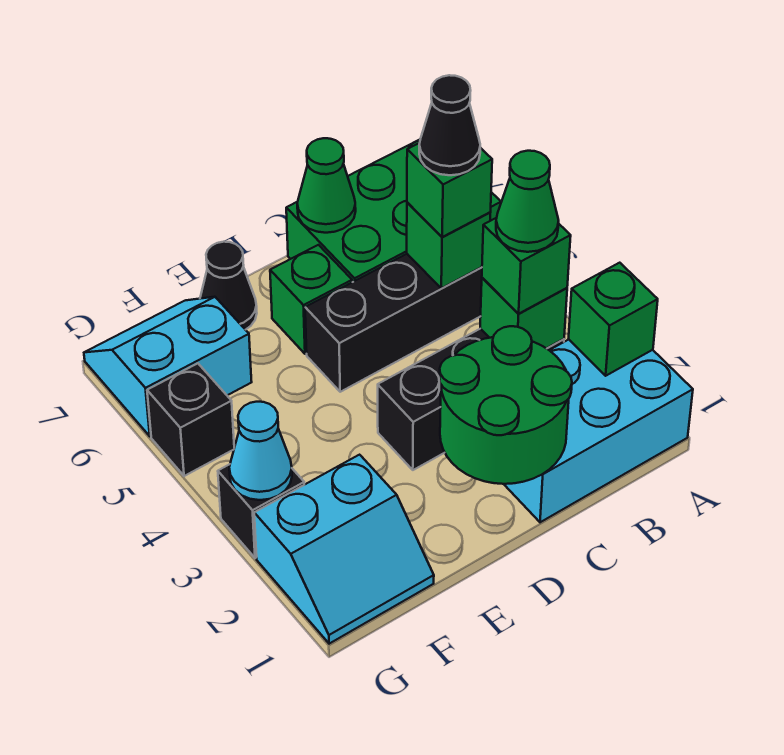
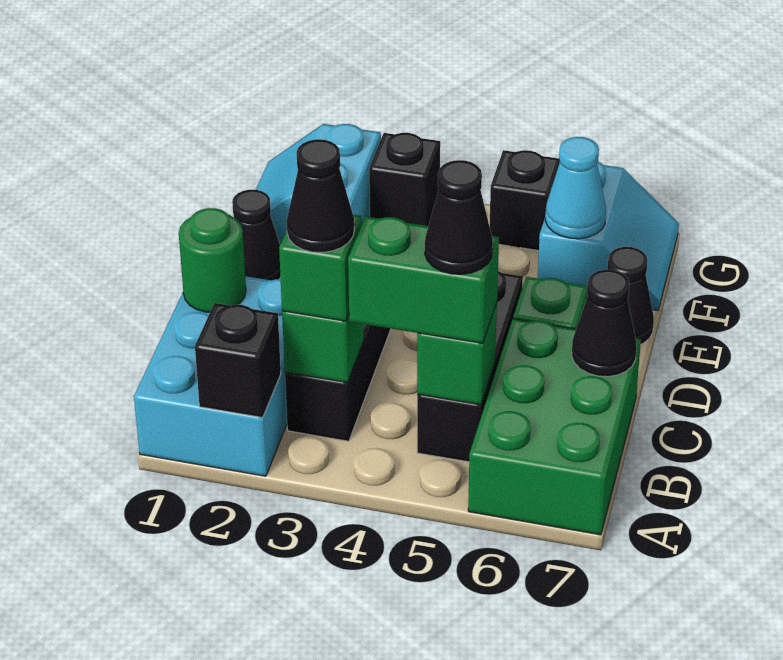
green brick A2 level 2 -> black brick A2 level 2
green cone B3 level 4 -> black cone B3 level 4
green brick B5 level 3 -> green brick B4:B5 level 3
green round brick C1:D2 level 2 -> green round brick C1 level 2
green cone C7 level 2 -> black cone C7 level 2
none -> black cone E1 level 1
cyan cone G3 level 2 -> cyan cone F6 level 2

